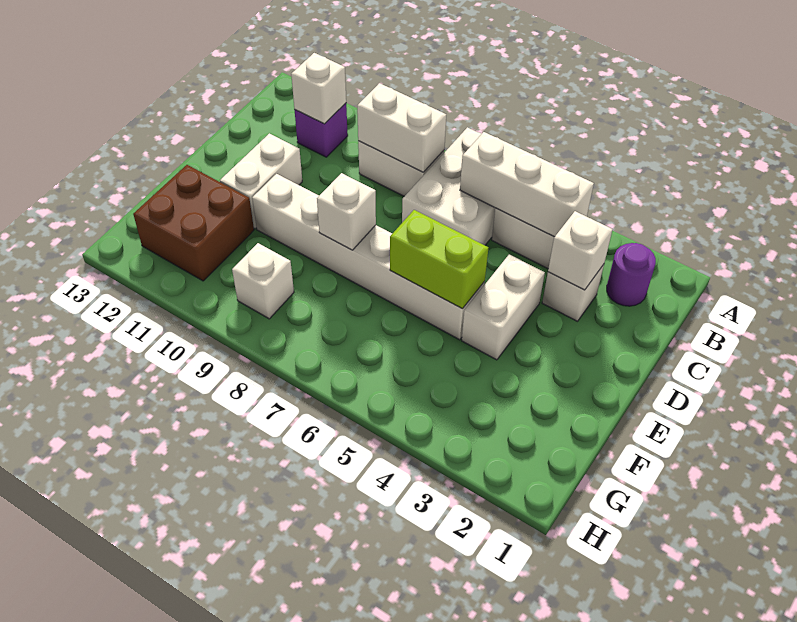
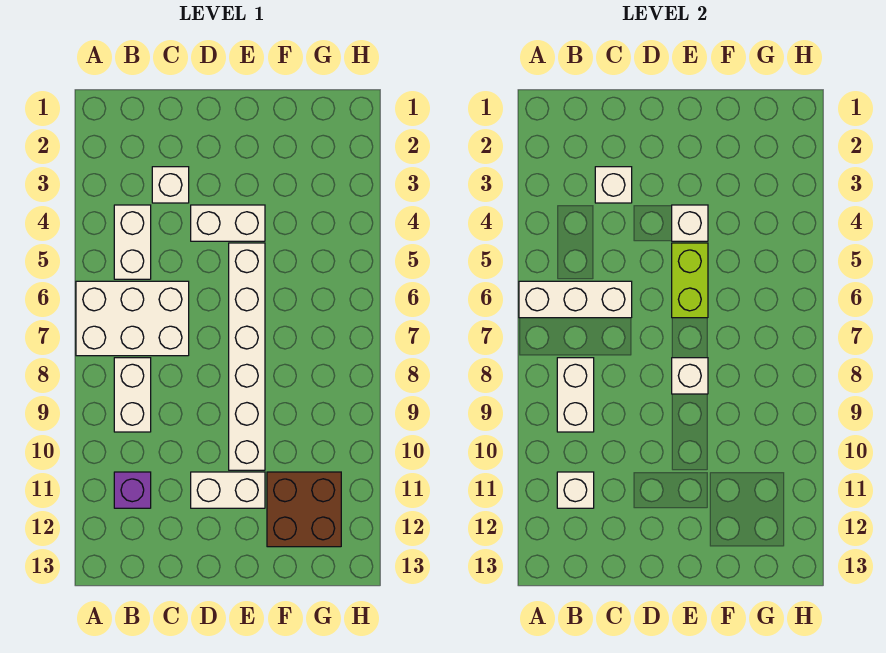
purple round brick B2 level 1 -> none
white brick B4:B6 level 2 -> white brick A6:C6 level 2
white brick G9 level 1 -> white brick E4 level 2

